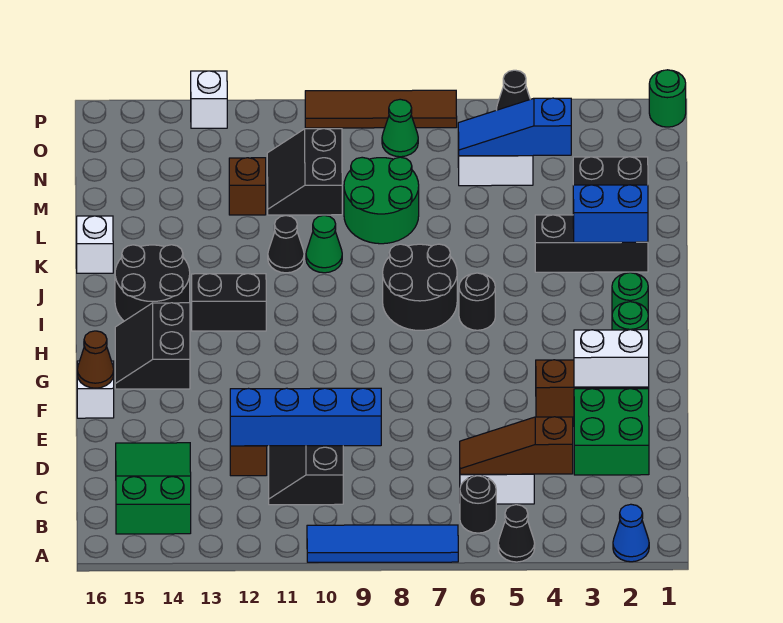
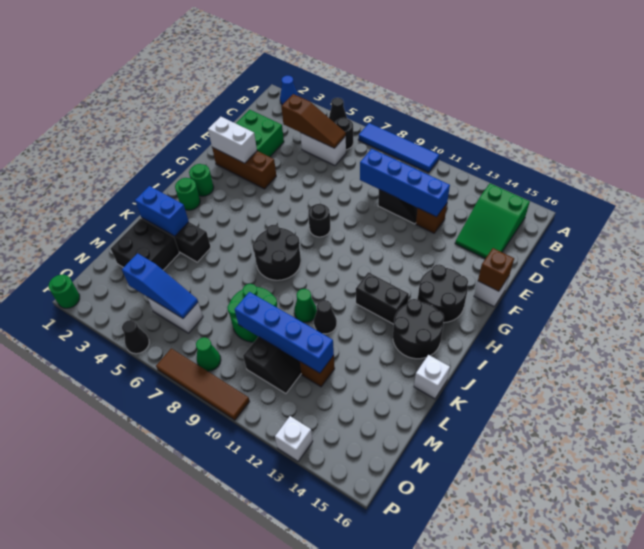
brown cone F16 level 2 -> brown brick F16 level 2
black slope G14:H15 level 1 top 14 -> black round brick G14:H15 level 1
black round brick I6 level 1 -> black round brick G8 level 1
none -> blue brick M9:M12 level 2

